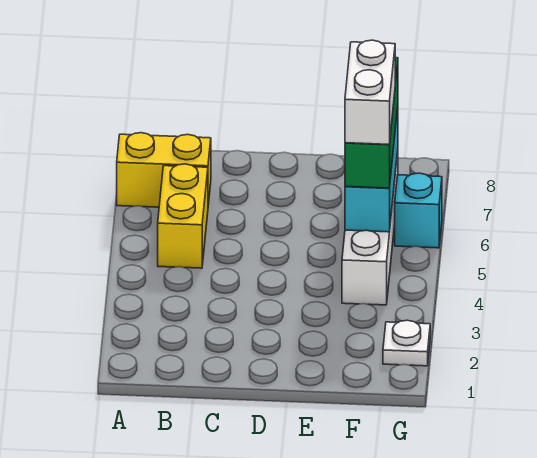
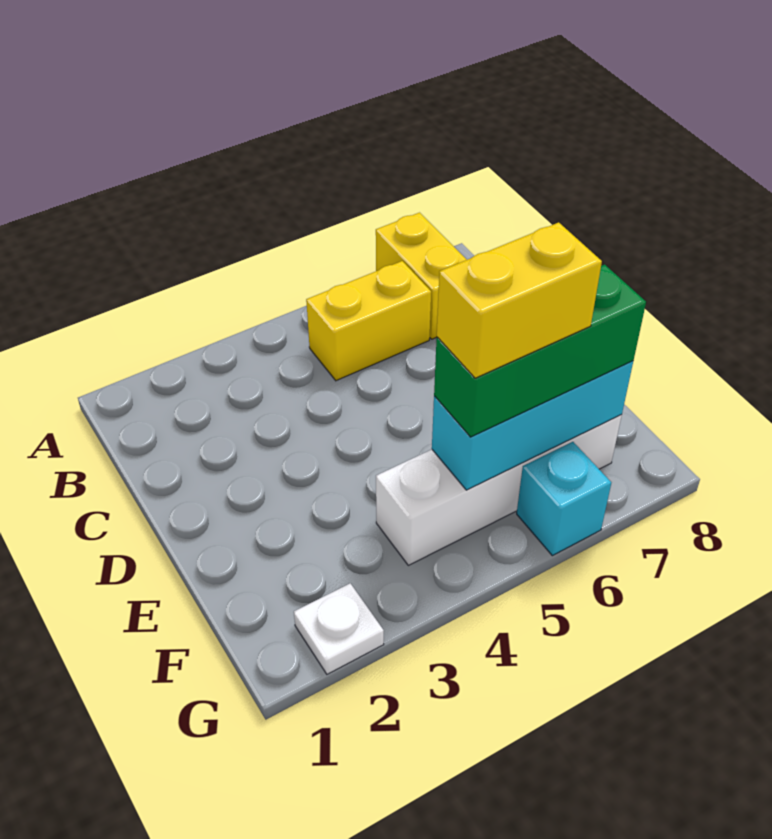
white brick F5:F6 level 4 -> yellow brick F5:F6 level 4

